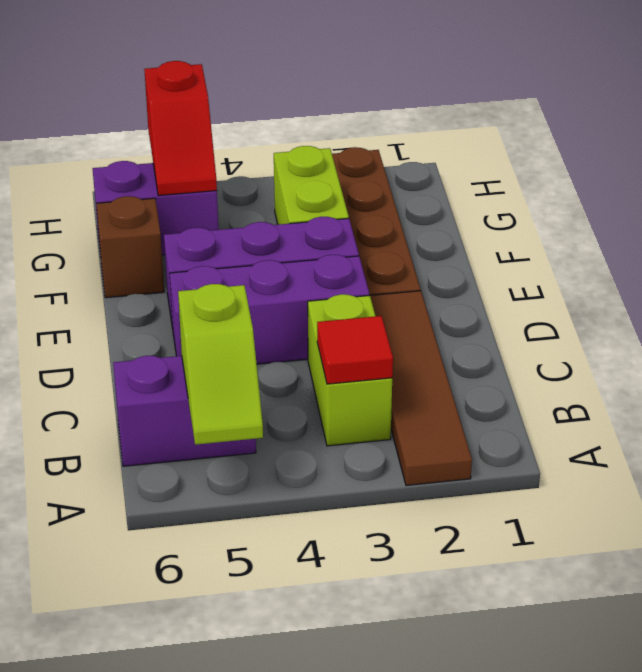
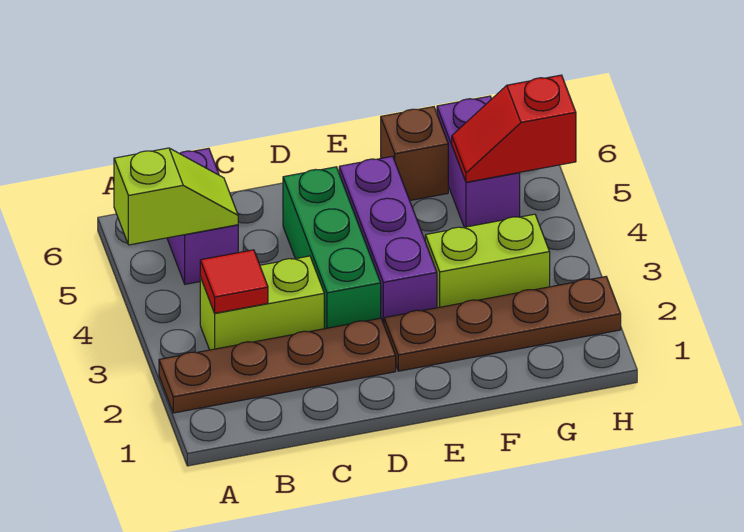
brown tile A2:D2 level 1 -> brown plate A2:D2 level 1
lime slope A5:B5 level 2 top B -> lime slope A5:B5 level 2 top A
purple brick D3:D5 level 1 -> green brick D3:D5 level 1

